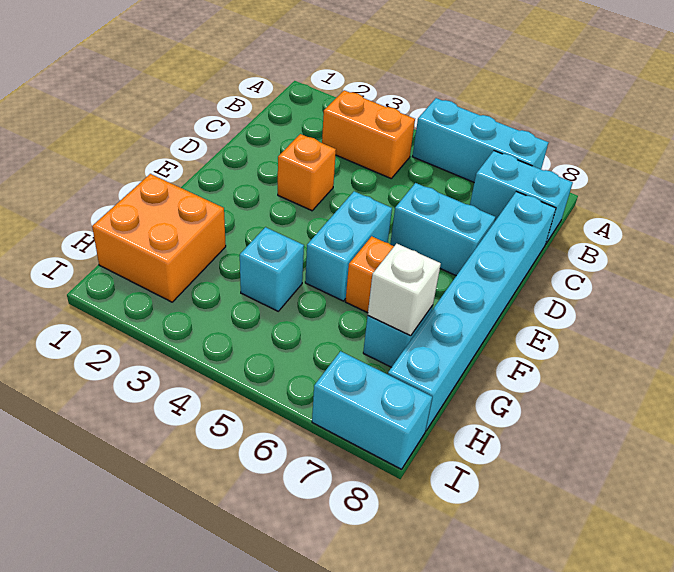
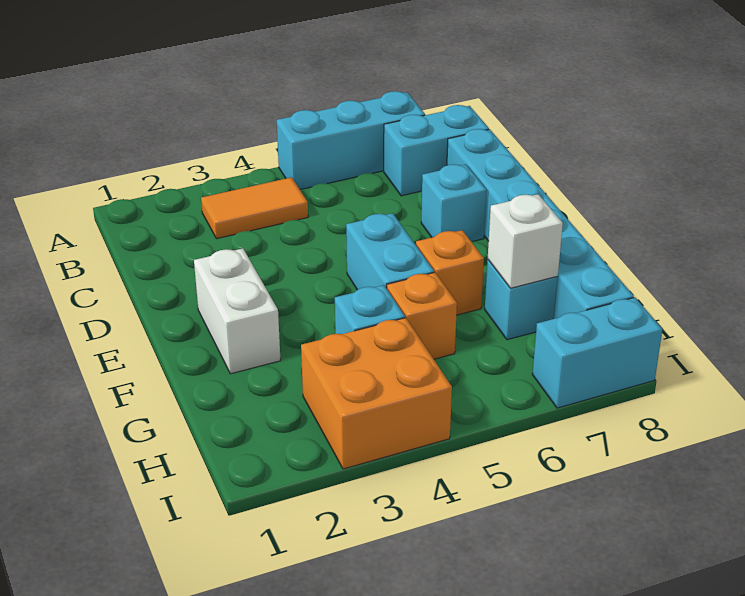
orange brick B3:B4 level 1 -> orange tile B3:B4 level 1
orange brick D3 level 1 -> orange brick G5 level 1
cyan brick D6:D7 level 1 -> cyan brick D7 level 1
none -> white brick E2:F2 level 1
orange brick G1:H2 level 1 -> orange brick H3:I4 level 1

